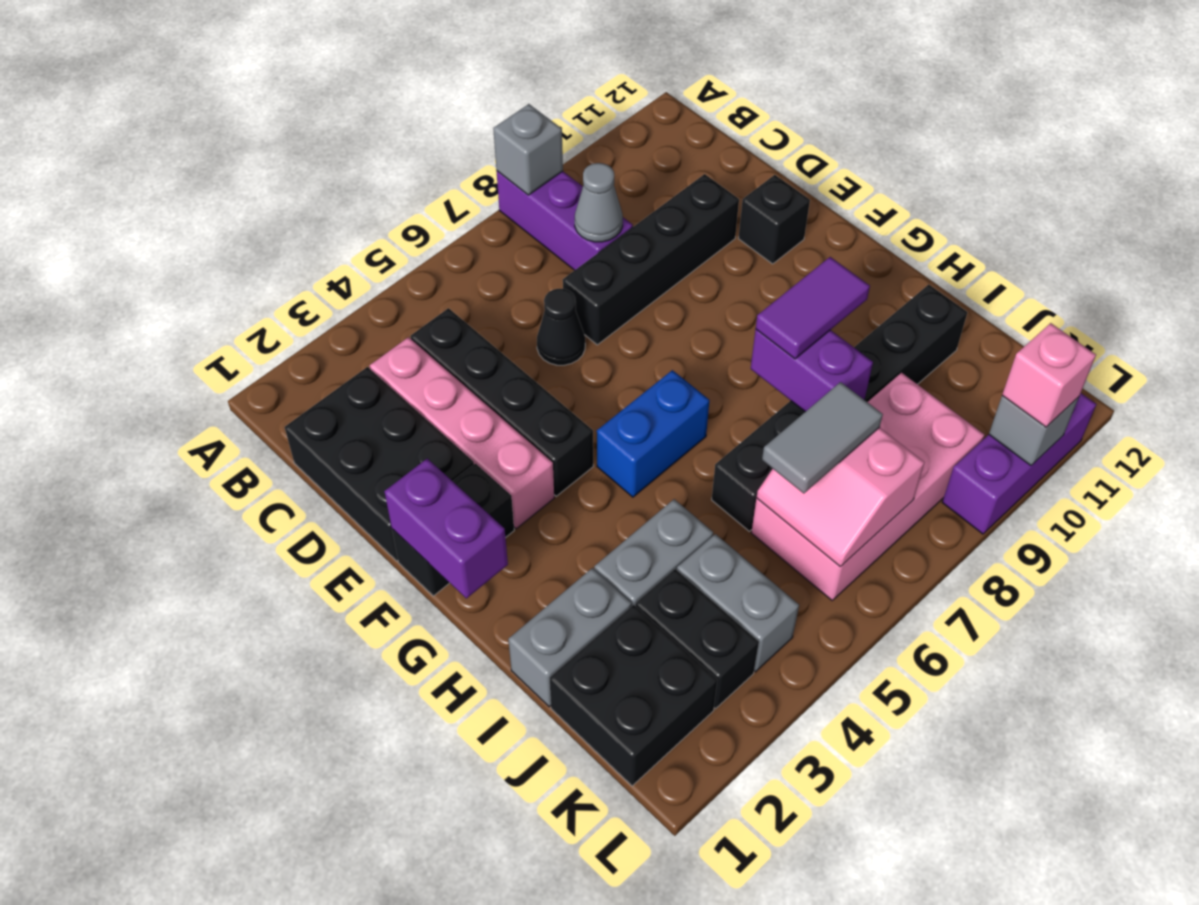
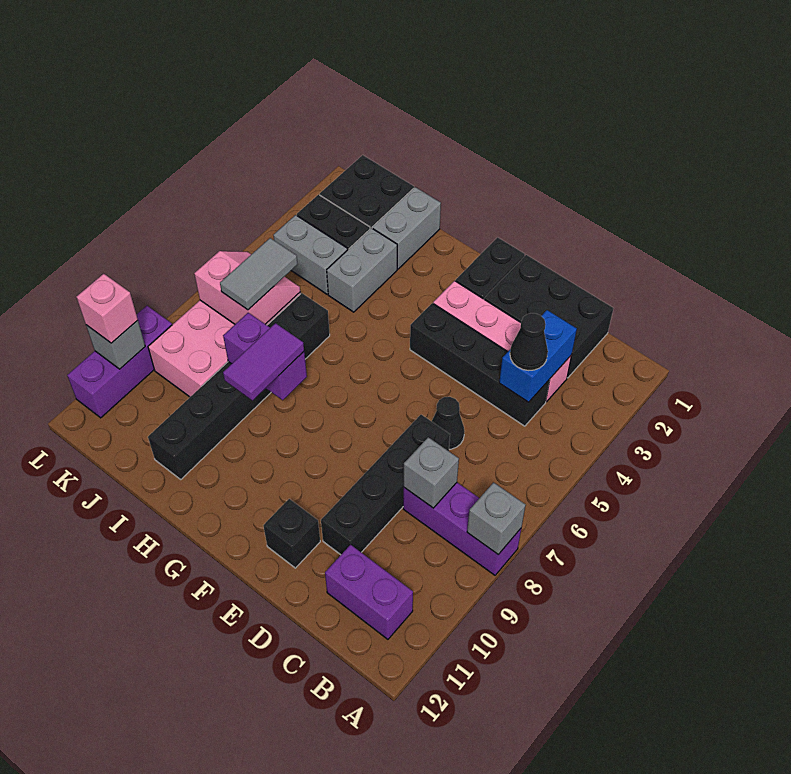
none -> black cone C4 level 3
grey cone C8 level 2 -> grey brick C8 level 2
purple brick F1:G1 level 2 -> purple brick B11:C11 level 1
blue brick G5:G6 level 1 -> blue brick C3:C4 level 2

